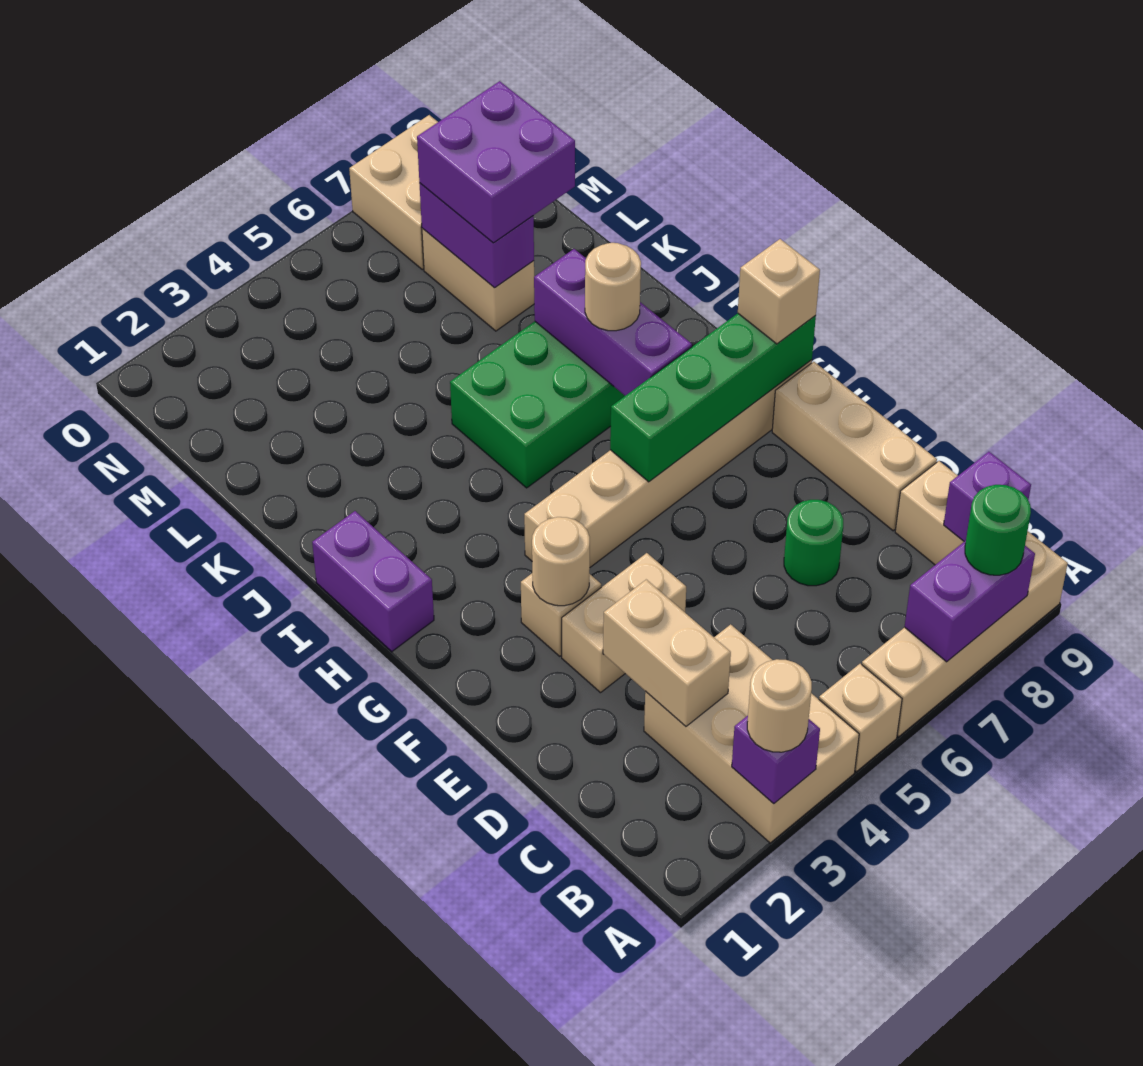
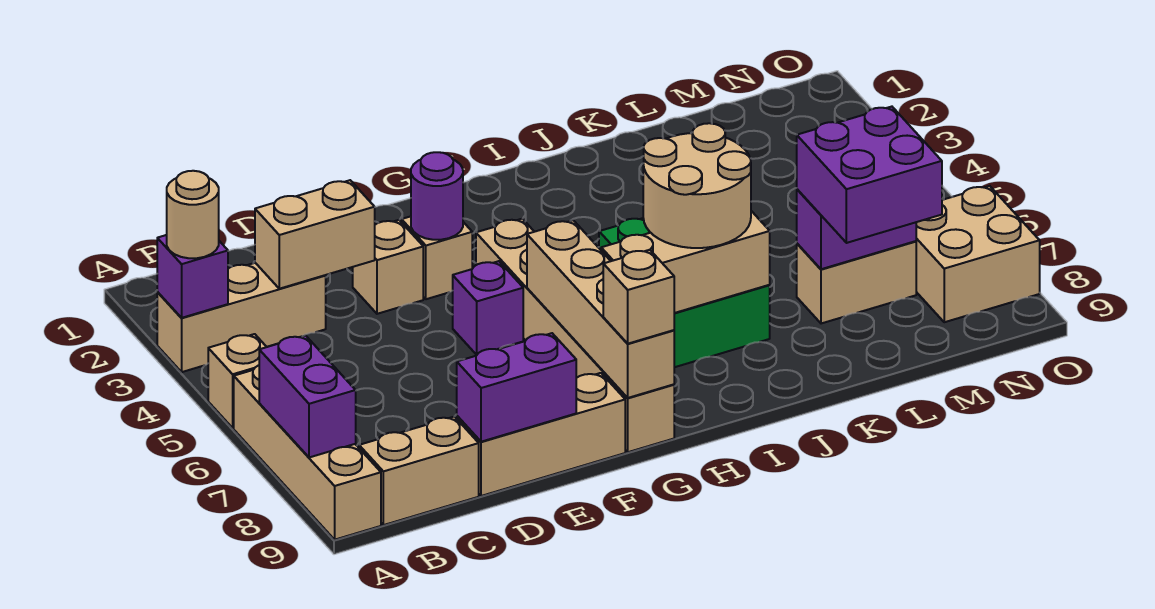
tan brick A3:C4 level 1 -> tan brick A3:C3 level 1
green round brick A8 level 3 -> none
purple brick B9 level 2 -> purple brick F5 level 1
green round brick D7 level 1 -> none
tan brick E3:E4 level 1 -> tan brick E3 level 1
tan round brick F3 level 2 -> purple round brick F3 level 2
green brick G6:G9 level 2 -> tan brick G6:G9 level 2
purple brick H1:I1 level 1 -> purple brick D9:E9 level 2
purple brick H7:J7 level 2 -> tan brick H7:J7 level 2
tan round brick I7 level 3 -> tan round brick I6:J7 level 3

